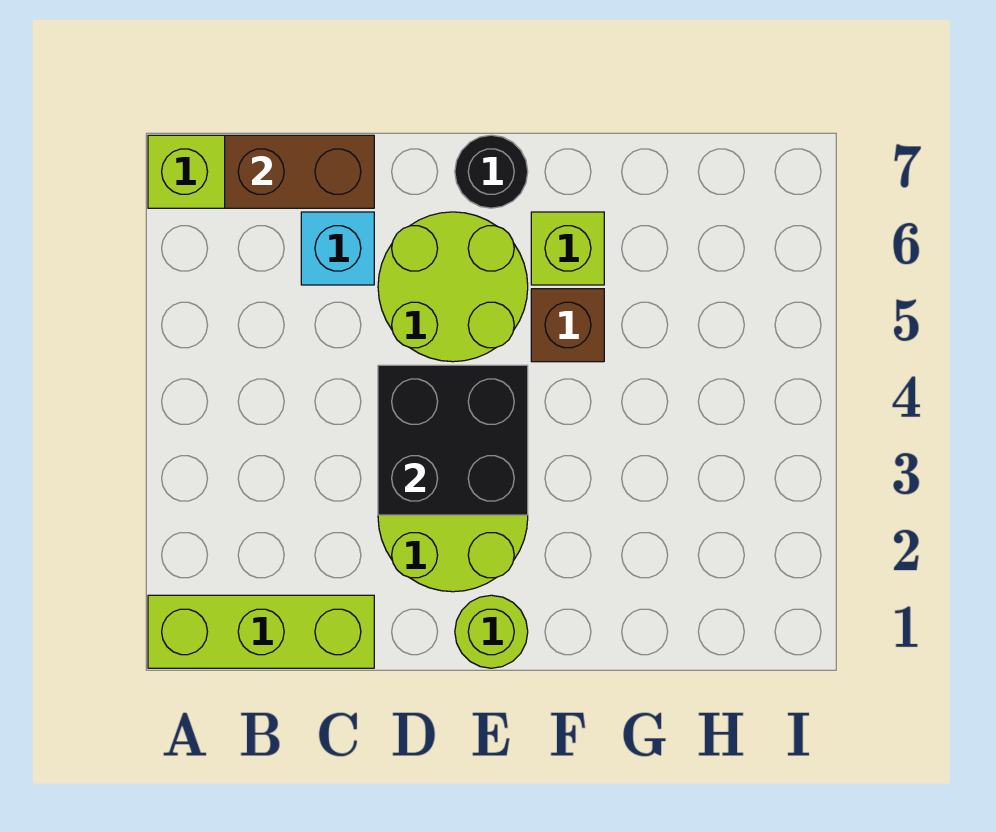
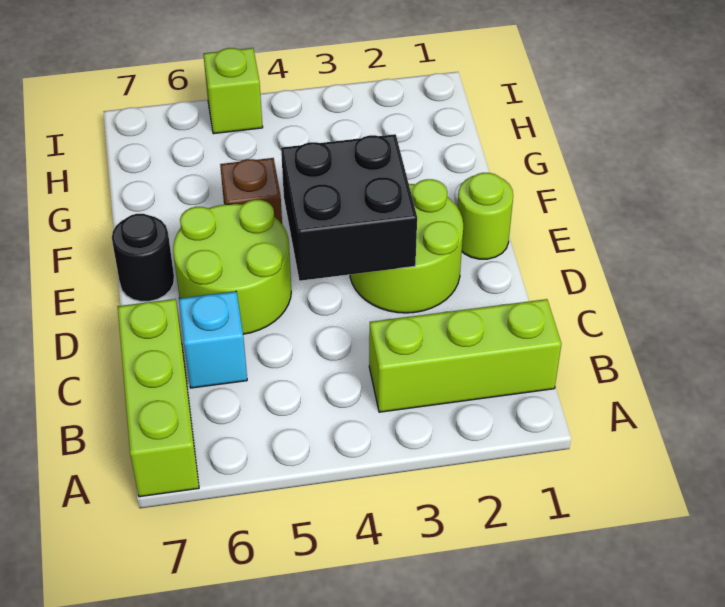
lime brick A1:C1 level 1 -> lime brick B1:B3 level 1
brown brick B7:C7 level 2 -> none
lime brick F6 level 1 -> lime brick I5 level 1

